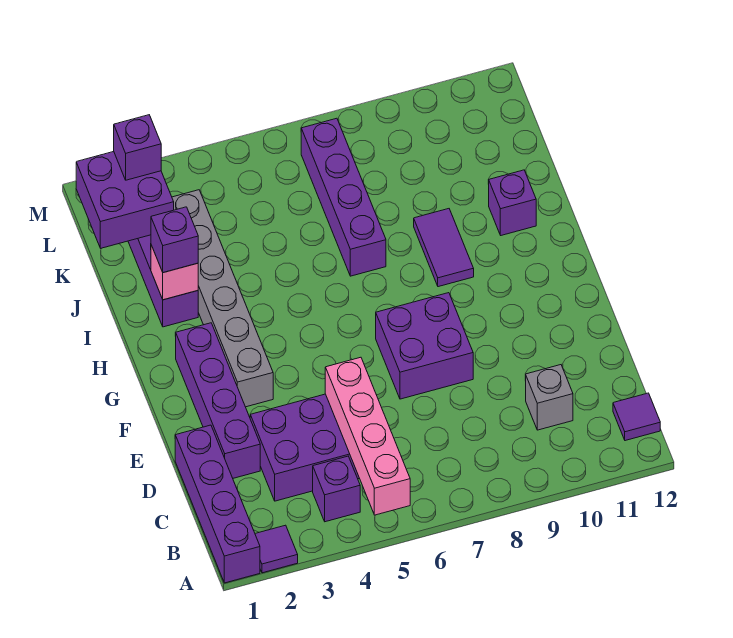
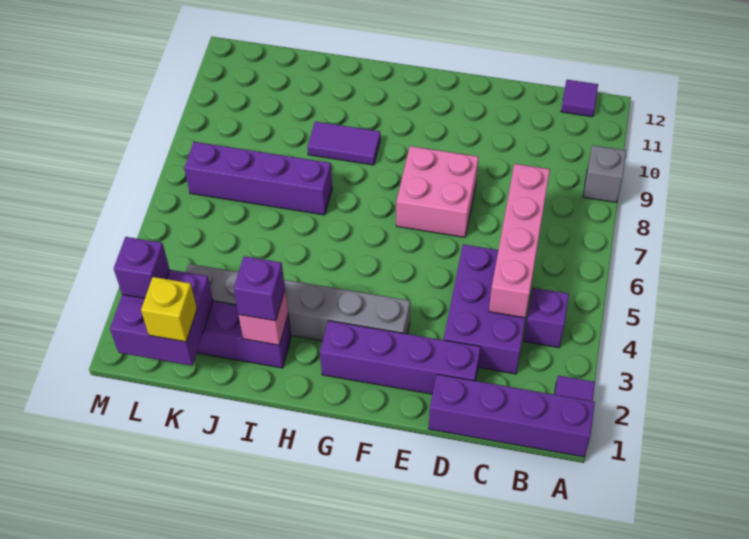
pink brick A5:D5 level 2 -> pink brick C4:C7 level 2
grey brick C10 level 1 -> grey brick A9 level 1
purple brick E7:F8 level 1 -> pink brick E7:F8 level 1
purple brick I11 level 1 -> none
none -> yellow brick K1 level 3

